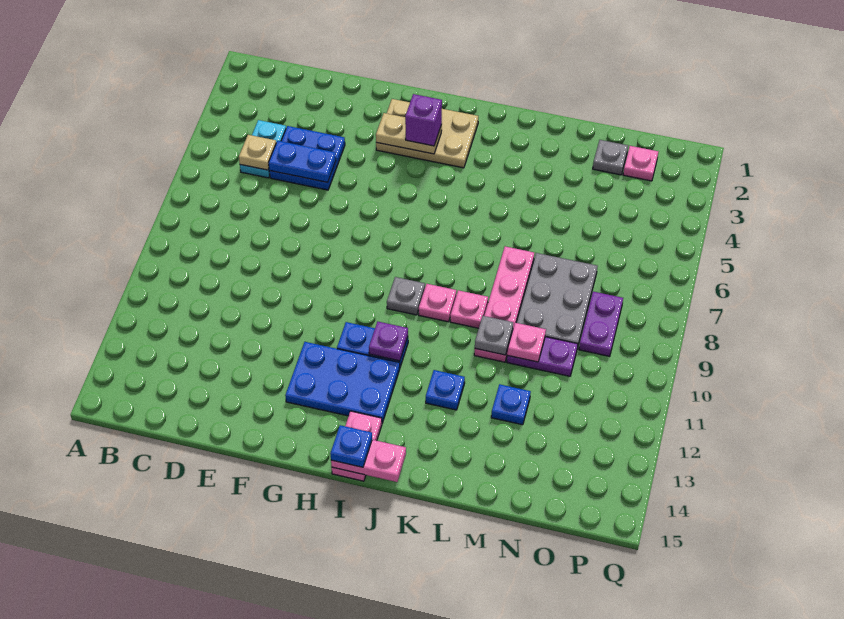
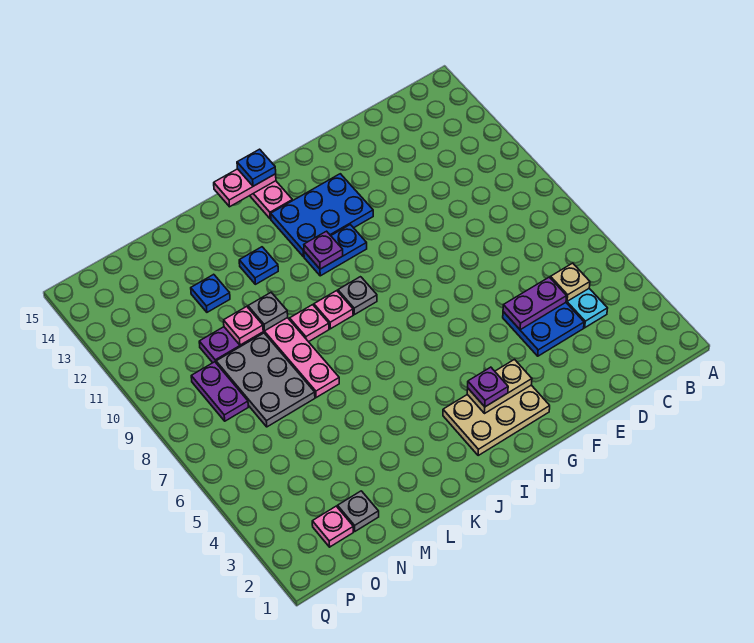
blue plate D5:E5 level 2 -> purple plate D5:E5 level 2
purple brick H3 level 3 -> purple plate H3 level 3

